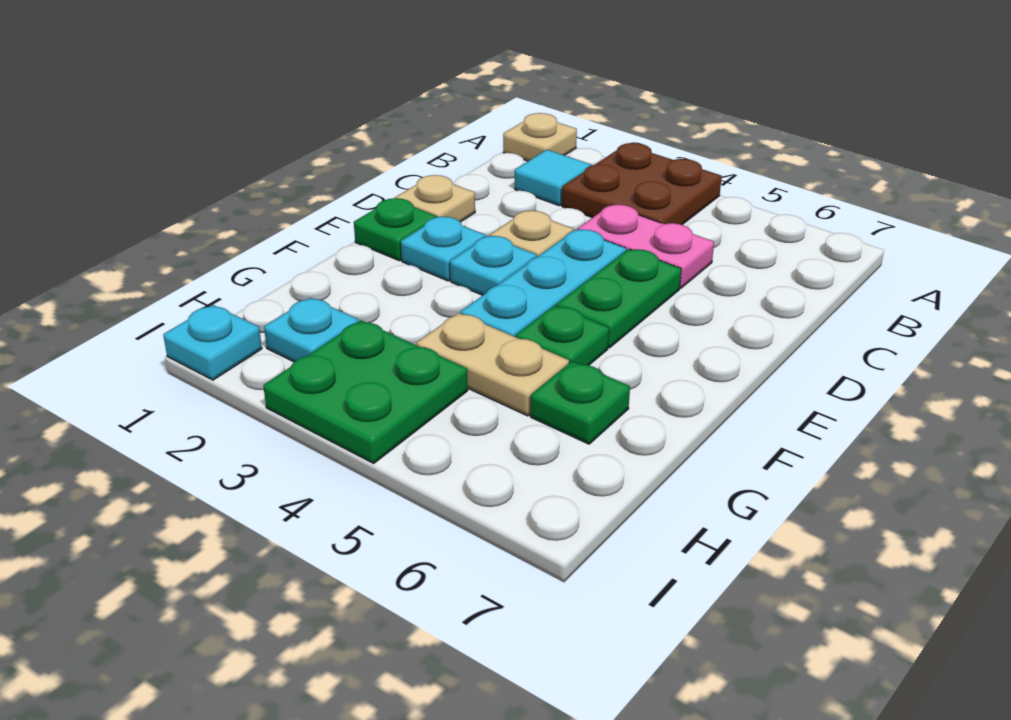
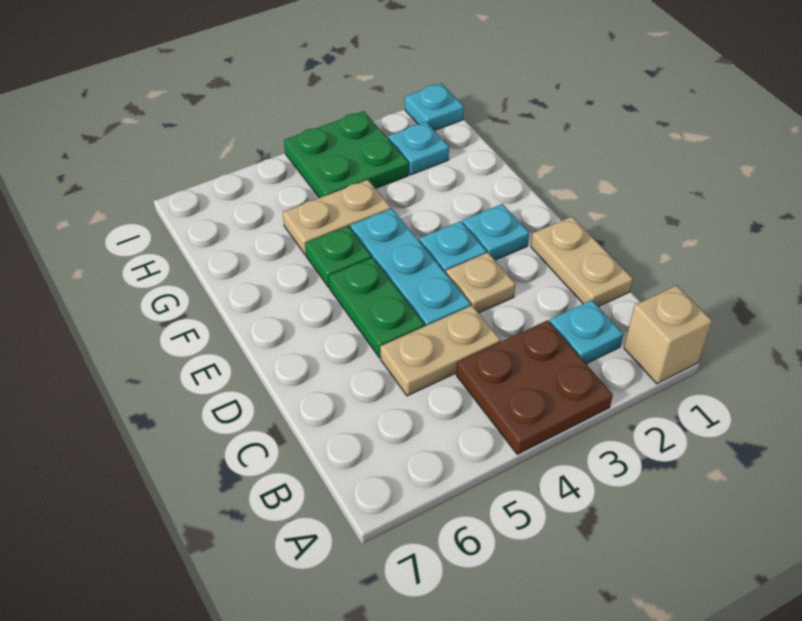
tan plate A1 level 1 -> tan brick A1 level 1
cyan tile B2 level 1 -> cyan plate B2 level 1
pink plate C4:C5 level 1 -> tan plate C4:C5 level 1
tan plate D1 level 1 -> tan plate C1:D1 level 1
green plate E1 level 1 -> none
green plate G6 level 1 -> none

